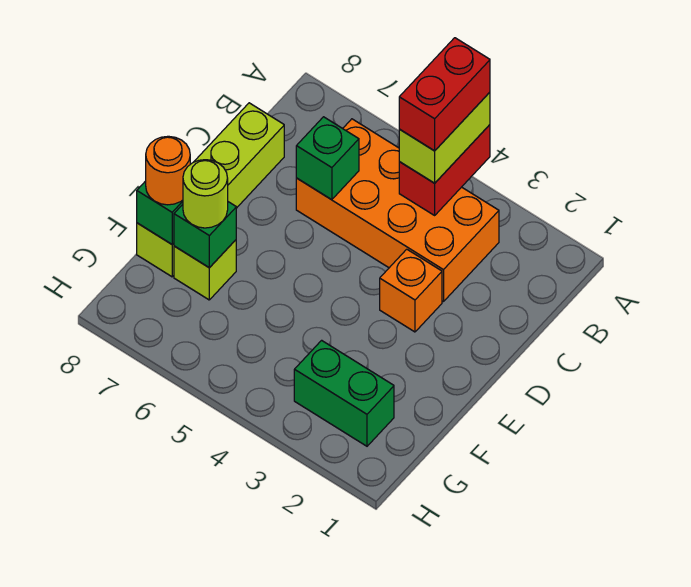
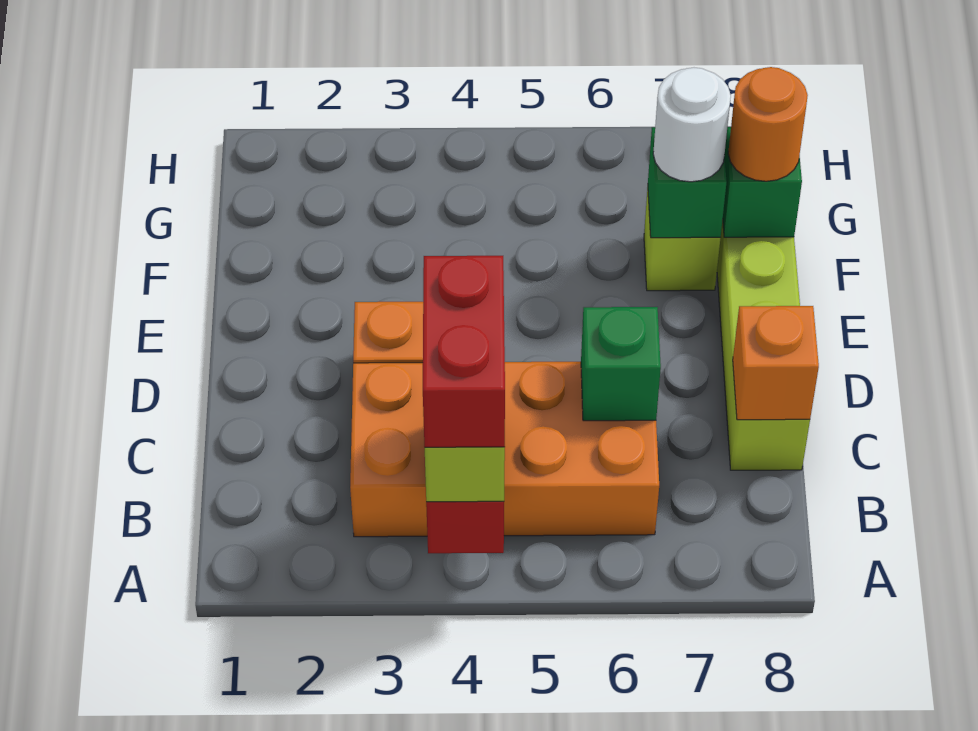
none -> orange brick C8 level 2
lime round brick F7 level 3 -> white round brick F7 level 3
green brick G2:G3 level 1 -> none

